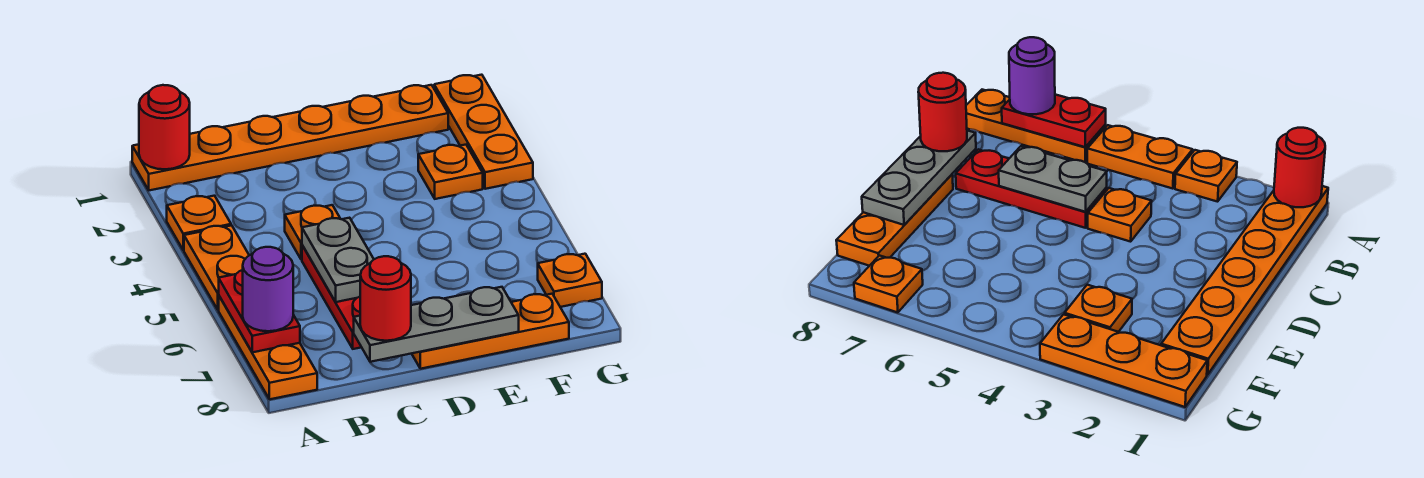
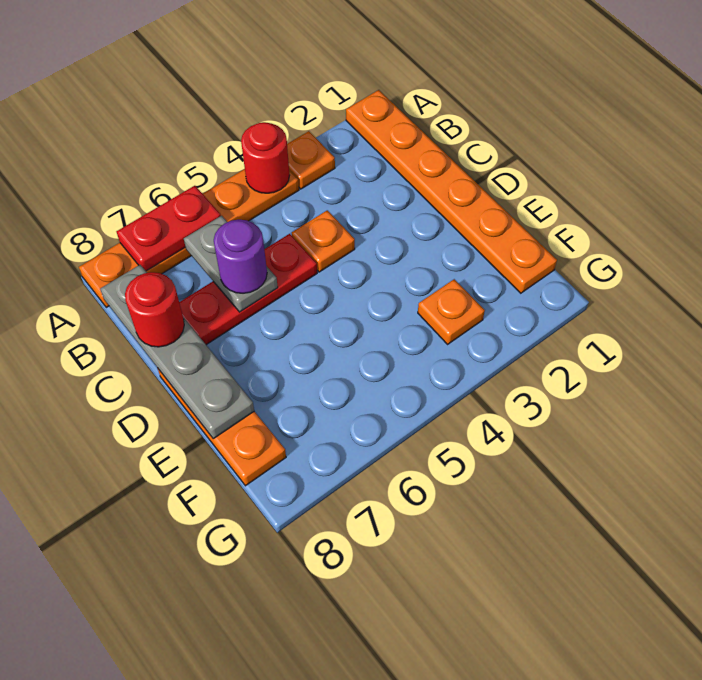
red round brick A1 level 2 -> red round brick A4 level 2
purple round brick A7 level 3 -> purple round brick C6 level 3
grey plate C5:C6 level 2 -> grey plate B6:C6 level 2
grey plate C8:E8 level 2 -> grey plate B8:E8 level 2
orange plate G1:G3 level 1 -> none
orange plate G7 level 1 -> none

